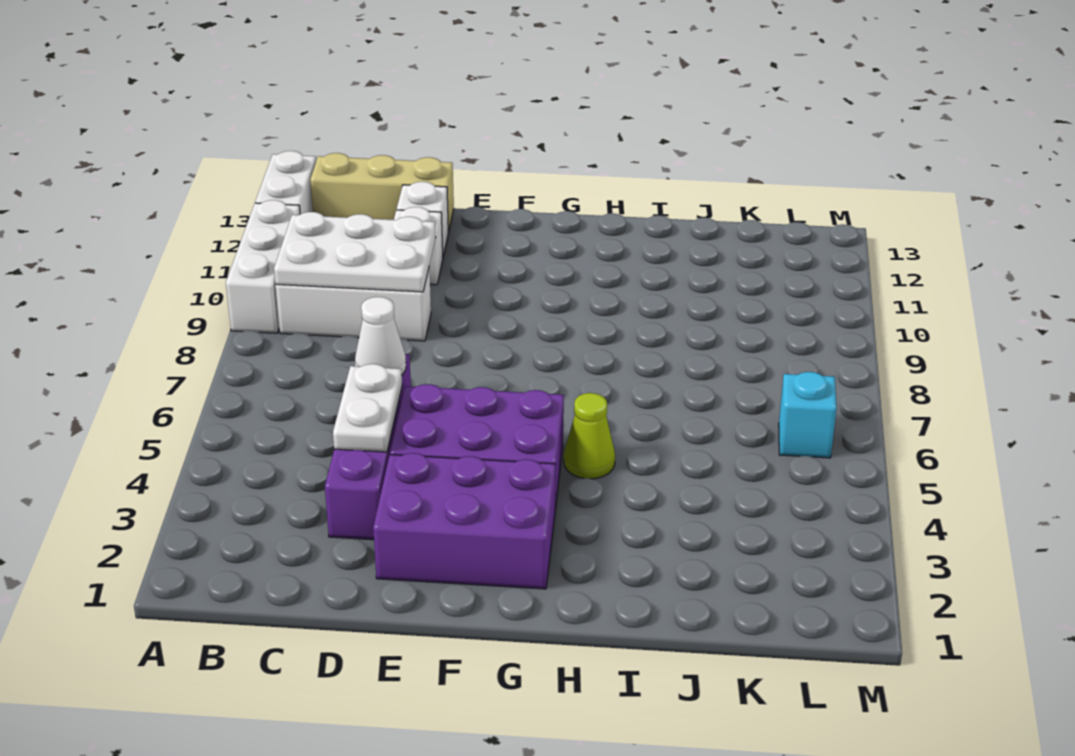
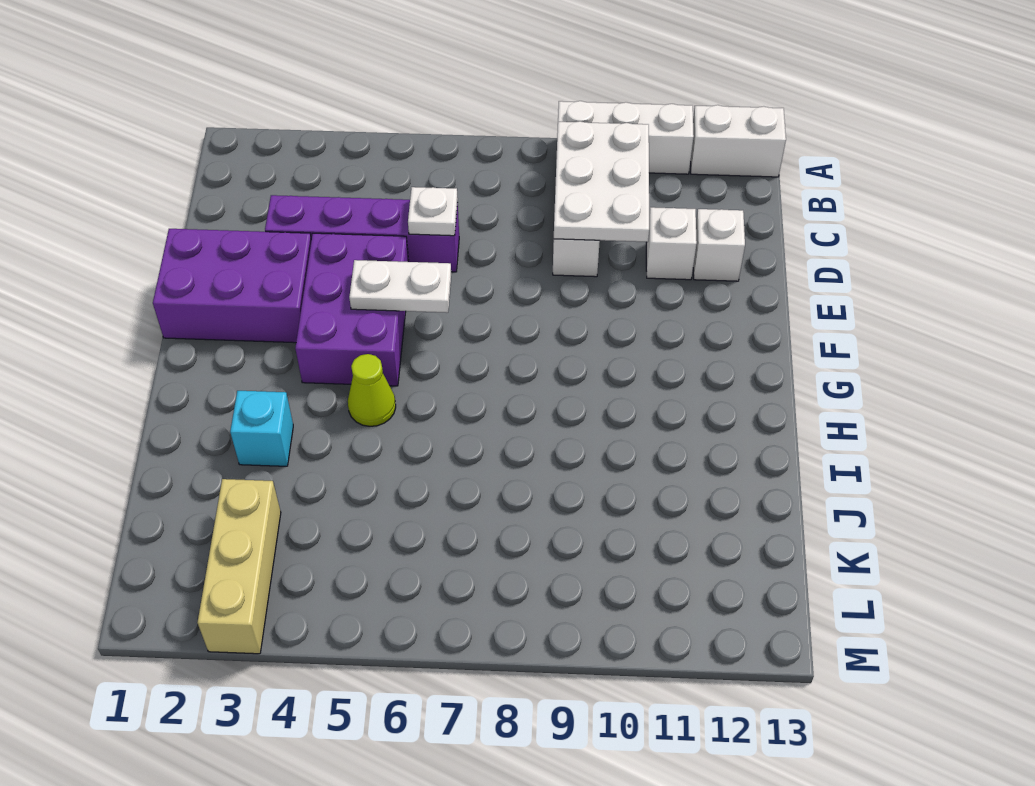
tan brick B13:D13 level 1 -> tan brick K3:M3 level 1
white plate D4:D5 level 2 -> white plate F5:F6 level 2
white cone D6 level 2 -> white plate D6 level 2
purple brick E2:G3 level 1 -> purple brick E1:F3 level 1
cyan brick L6 level 1 -> cyan brick I3 level 1

